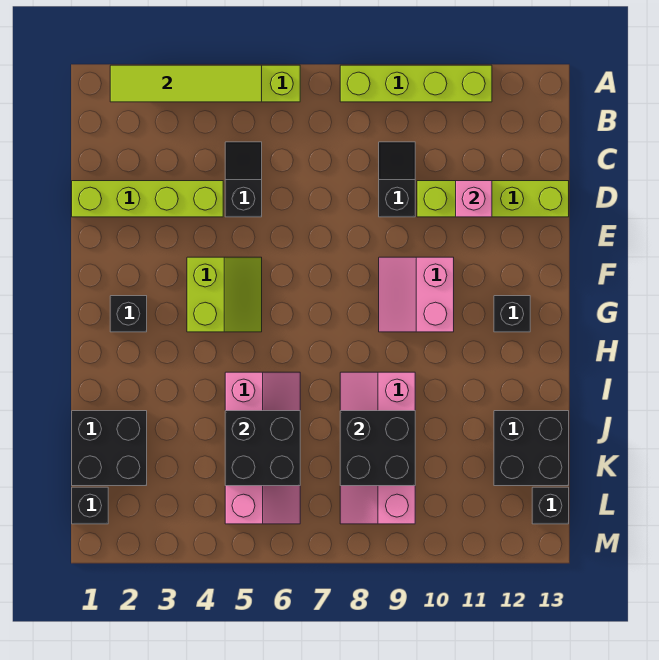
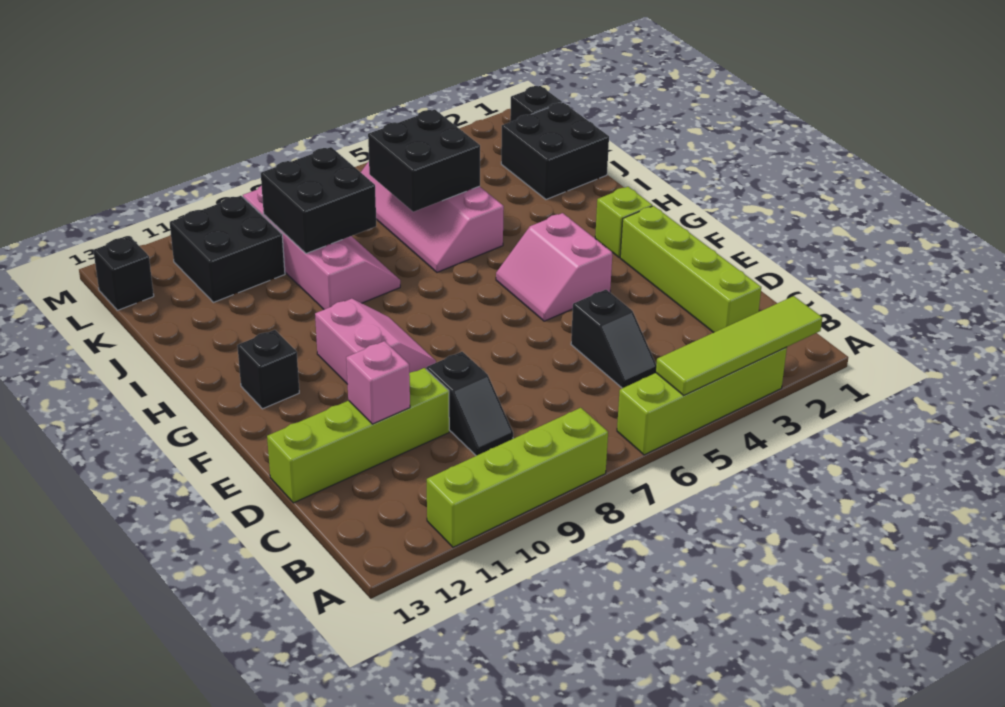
lime brick D1:D4 level 1 -> lime brick C2:F2 level 1
lime slope F4:G5 level 1 top 4 -> pink slope F4:G5 level 1 top 4
black brick G2 level 1 -> lime brick G2 level 1
black brick J12:K13 level 1 -> black brick K10:L11 level 1

